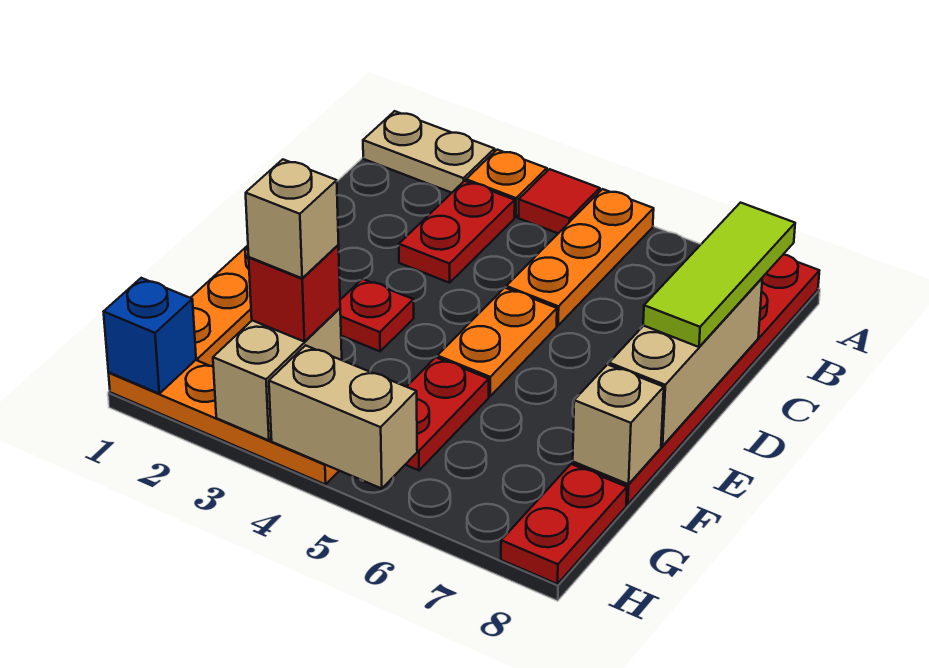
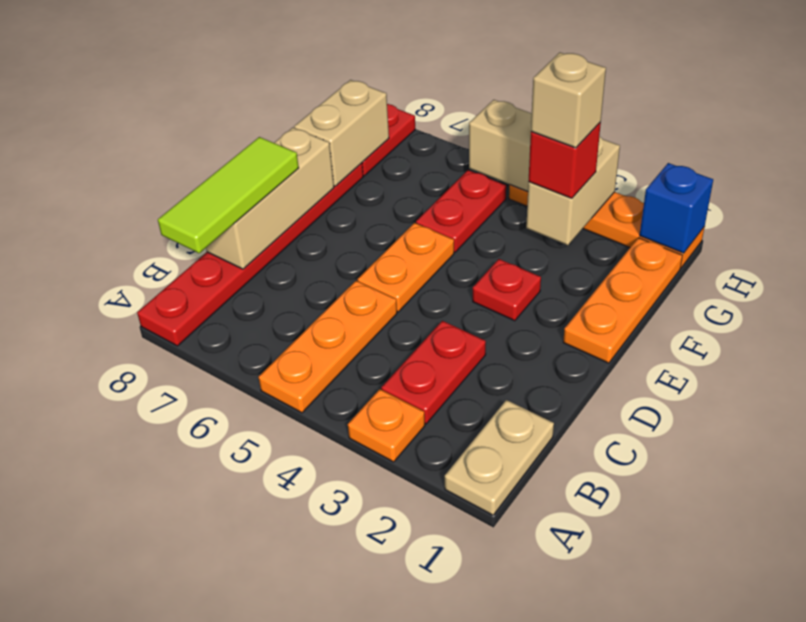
tan plate A1:A2 level 1 -> tan plate A1:B1 level 1
red tile A4 level 1 -> none
tan brick F8 level 2 -> tan brick F8:G8 level 2

